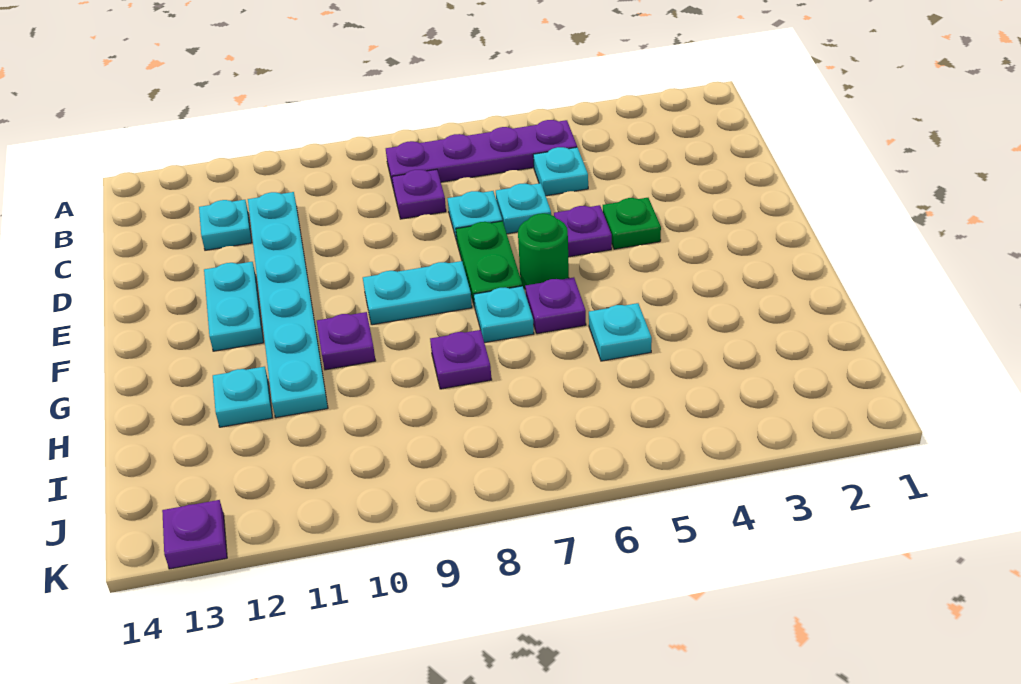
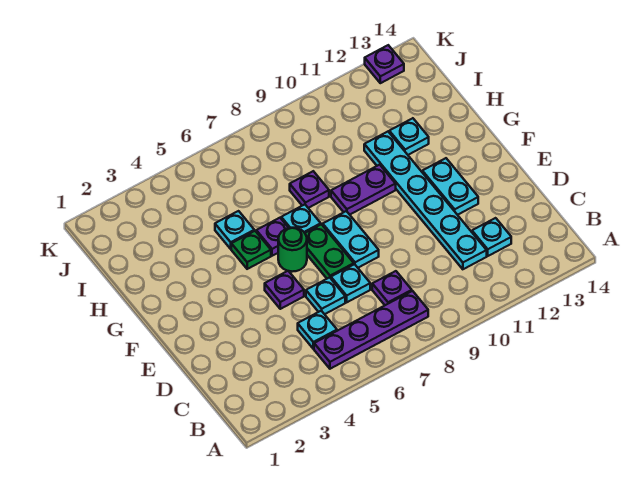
green plate E4 level 1 -> green plate G5 level 1
cyan plate F8:F9 level 1 -> cyan plate E8:F8 level 1
purple plate G10 level 1 -> purple plate G9:G10 level 1

